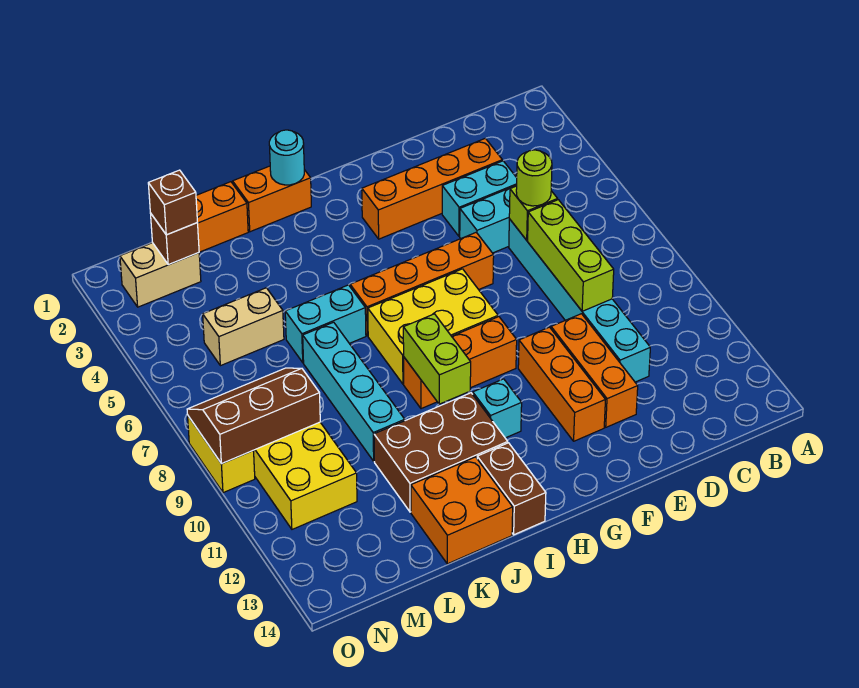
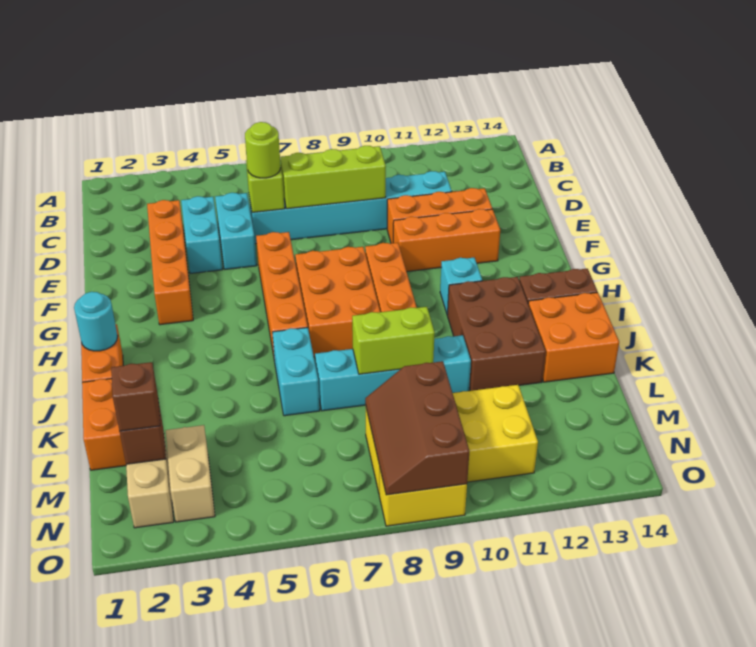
yellow brick G7:I8 level 1 -> orange brick G7:I8 level 1
lime brick I9:I10 level 2 -> lime brick K8:K9 level 2
tan brick L5:M5 level 1 -> tan brick M3:N3 level 1

